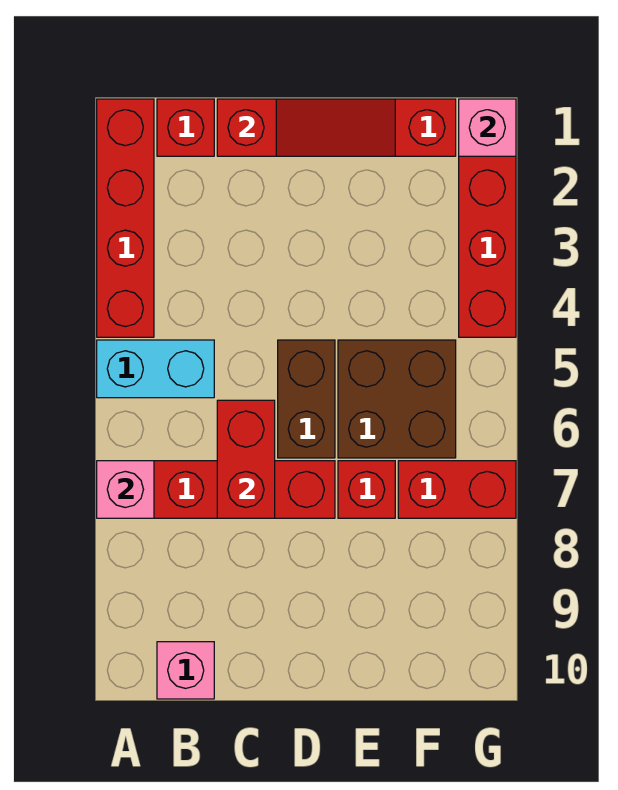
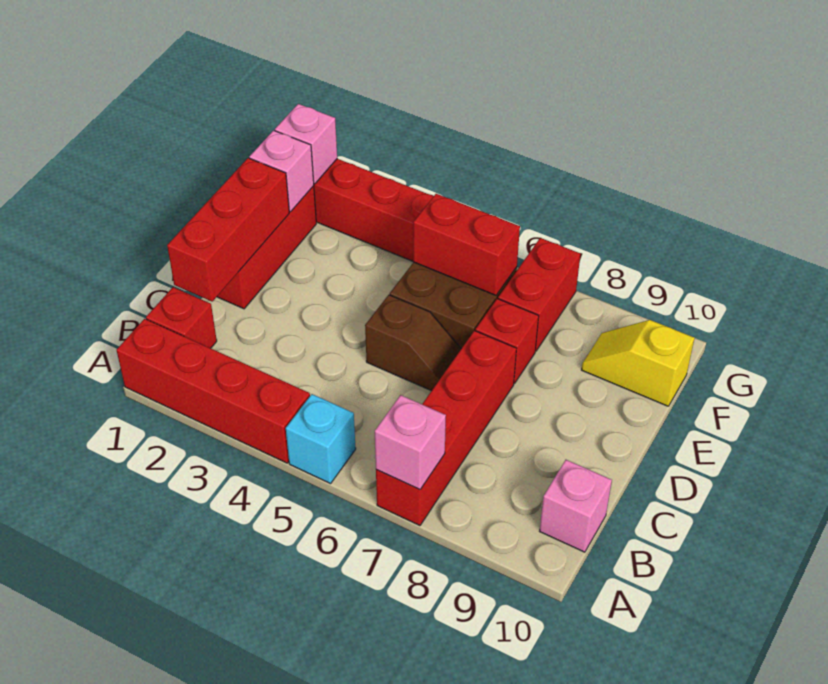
cyan brick A5:B5 level 1 -> cyan brick A5 level 1
red slope C1:E1 level 2 top C -> red brick C1:E1 level 2
red brick C6:C7 level 2 -> red brick F5:F6 level 2
brown brick D5:D6 level 1 -> brown slope D5:D6 level 1 top 5
none -> pink brick F1 level 2
none -> yellow slope F9:F10 level 1 top 10

